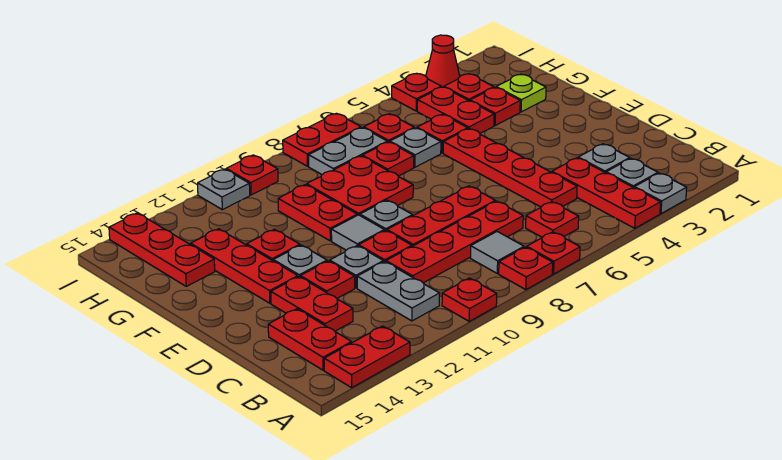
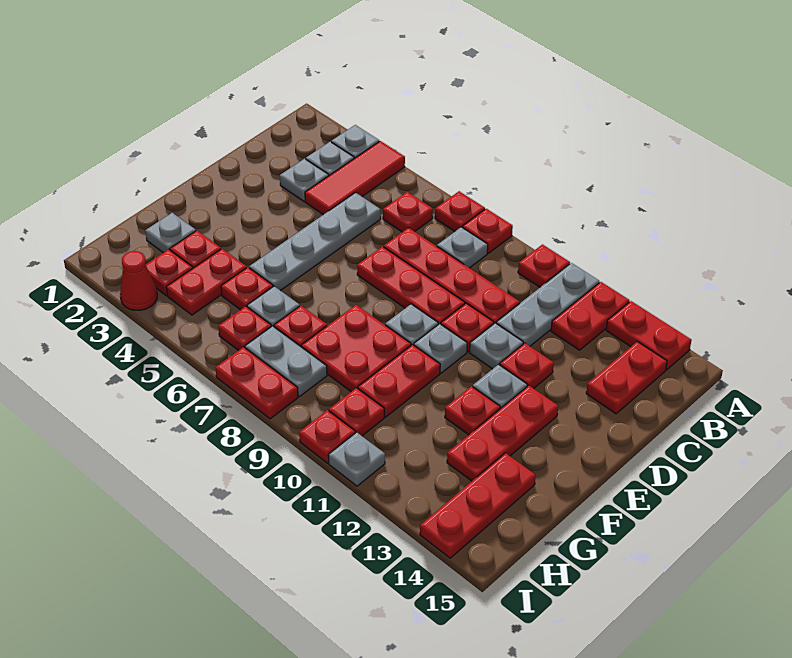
red plate A4:C4 level 1 -> red tile A4:C4 level 1
grey tile B8 level 1 -> grey plate B8 level 1
grey plate B11:C11 level 1 -> grey plate A11:C11 level 1
red plate C5:F5 level 1 -> grey plate C5:F5 level 1
red plate C13:D13 level 1 -> red plate A12:B12 level 1
grey tile E10 level 1 -> grey plate E10 level 1
lime plate G2 level 1 -> grey plate G2 level 1
red plate I4 level 1 -> red plate H10 level 1

